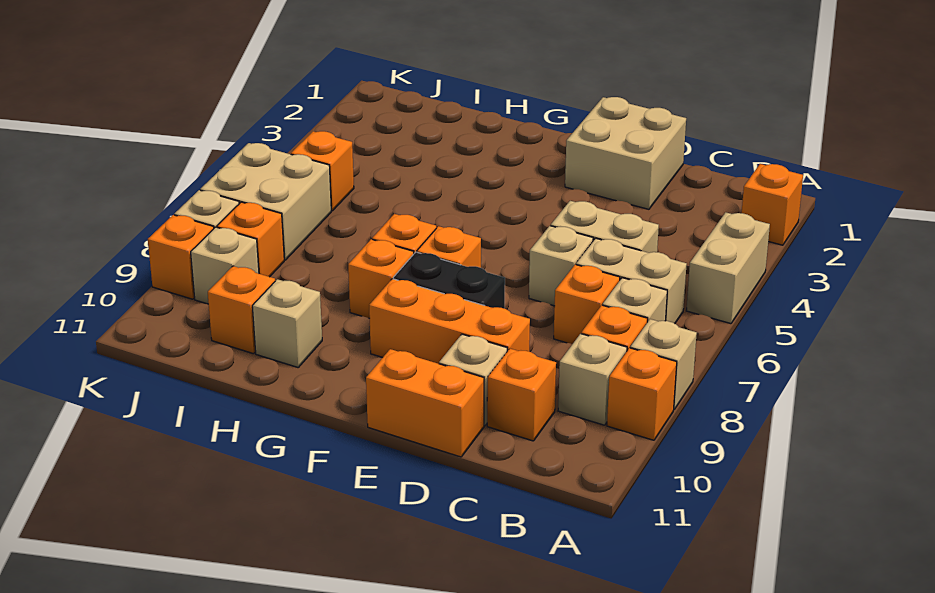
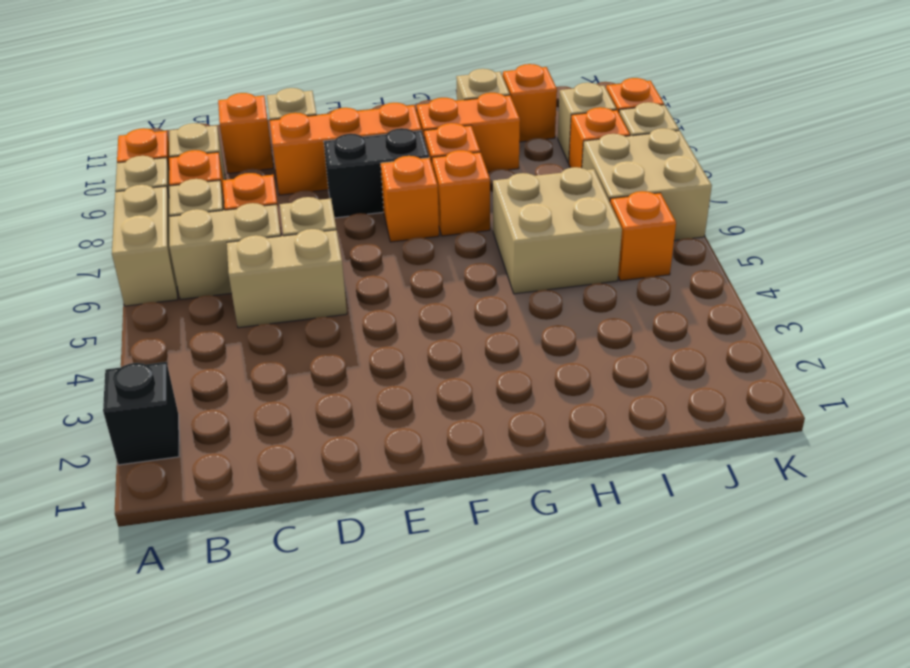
orange brick A2 level 1 -> black brick A2 level 1
tan brick A4:A5 level 1 -> tan brick A6:A7 level 1
tan brick D1:E2 level 1 -> tan brick H5:I6 level 1
orange brick D11:E11 level 1 -> orange brick G9:H9 level 1

